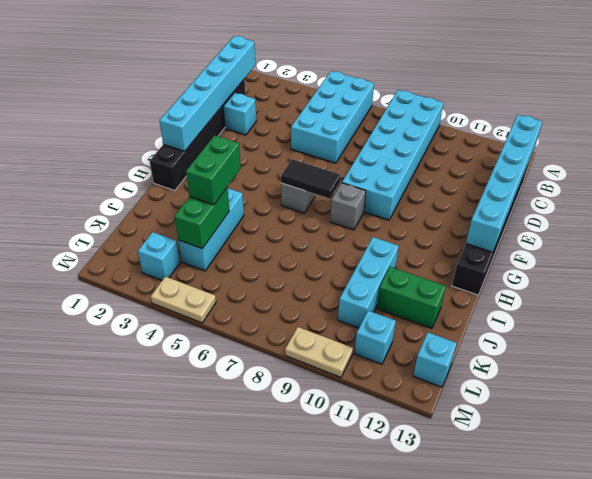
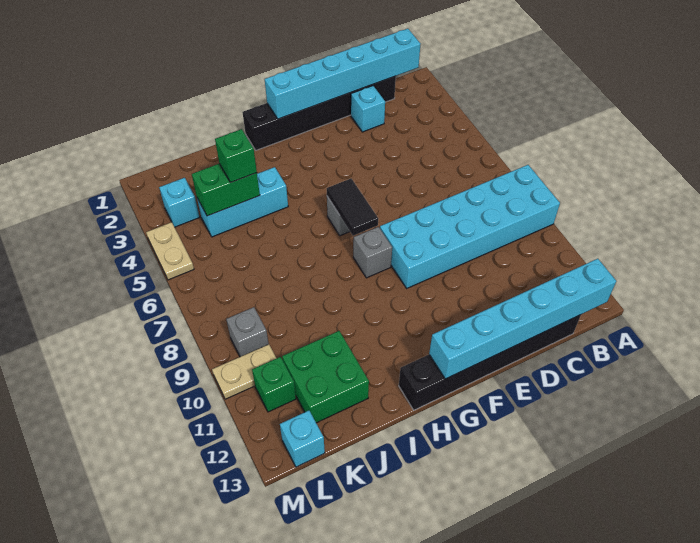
cyan brick A5:D6 level 1 -> none
green brick I4:J4 level 3 -> green brick J4 level 3
cyan brick I10:K10 level 1 -> none
green brick J11:J12 level 1 -> green brick J11:K12 level 1
none -> grey brick L9 level 1
cyan brick L11 level 1 -> green brick L11 level 1
tan plate M9:M10 level 1 -> tan plate L10:M10 level 1

